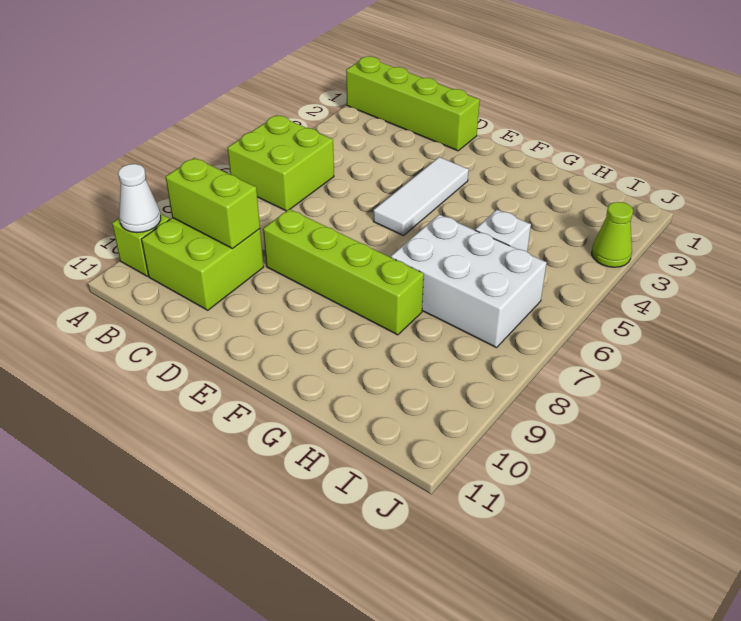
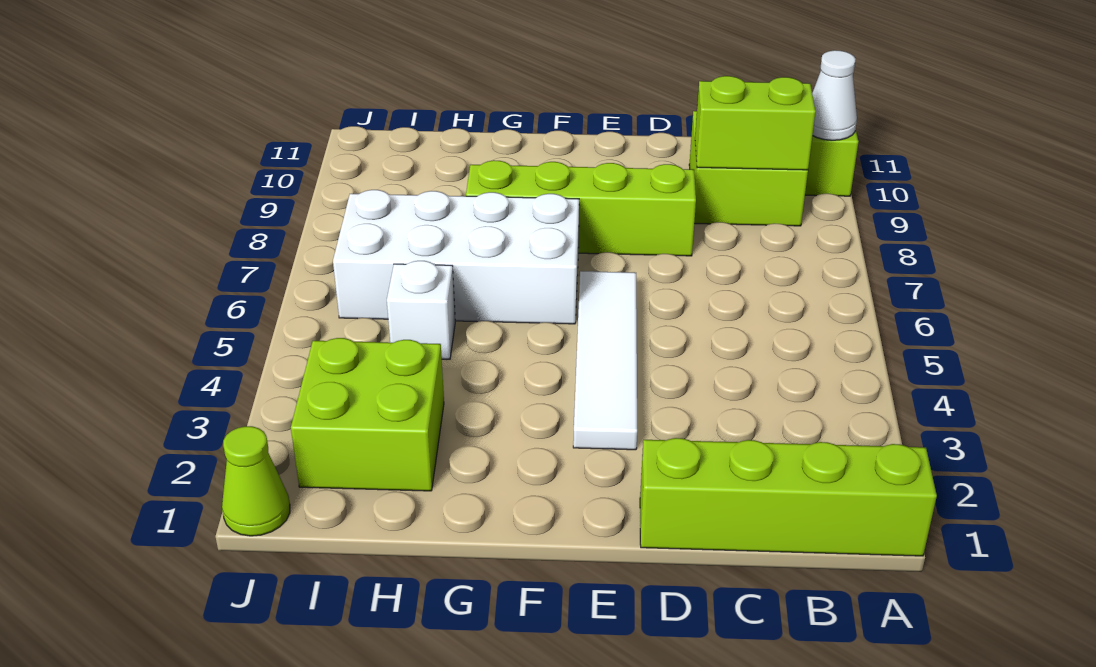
lime brick A5:B6 level 1 -> lime brick H2:I3 level 1
white tile E3:E5 level 1 -> white tile E3:E6 level 1
white brick G6:I7 level 1 -> white brick F6:I7 level 1
lime cone J3 level 1 -> lime cone J1 level 1

